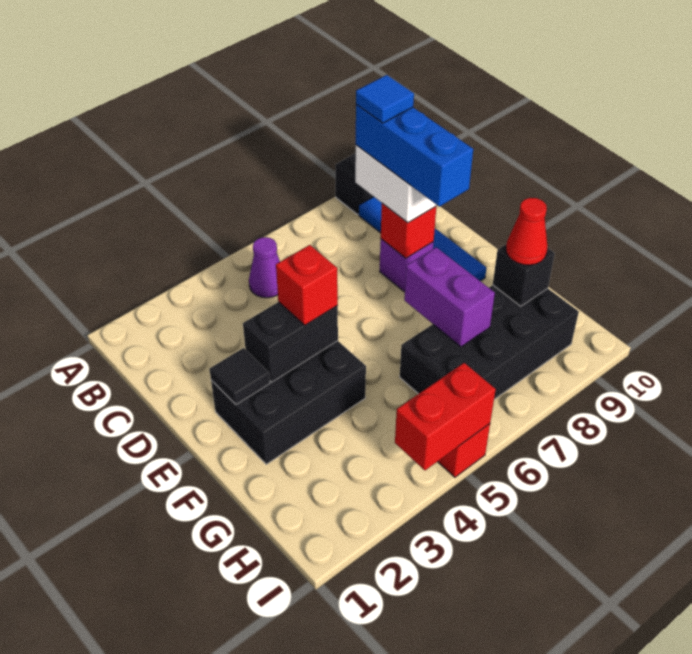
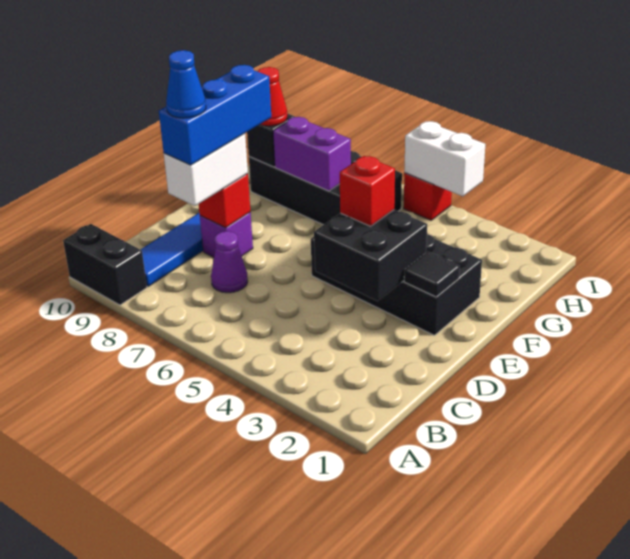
purple cone B5 level 1 -> purple cone C7 level 1
blue tile C8 level 5 -> blue cone C8 level 5
black brick E2:F4 level 1 -> black brick E2:F5 level 1
black brick E3:E4 level 2 -> black brick D3:E4 level 2
purple brick F7:G7 level 2 -> purple brick G7:G8 level 2
red brick I4:I5 level 2 -> white brick I4:I5 level 2

